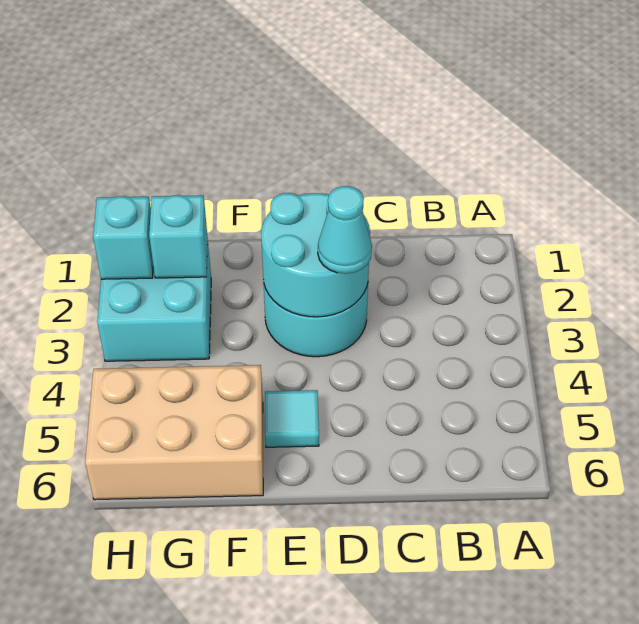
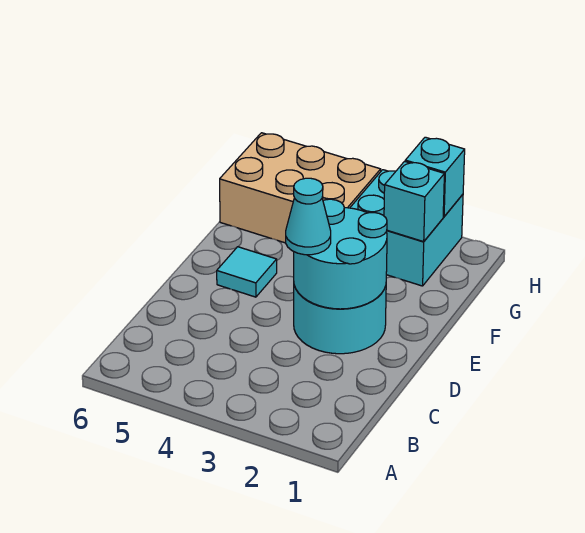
tan brick F5:H6 level 1 -> tan brick G4:H6 level 1

